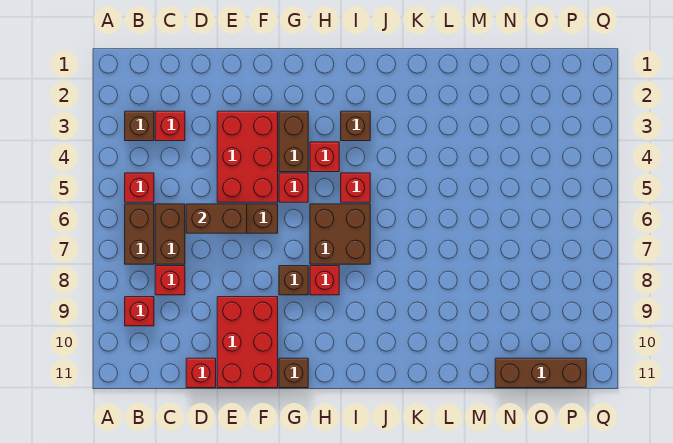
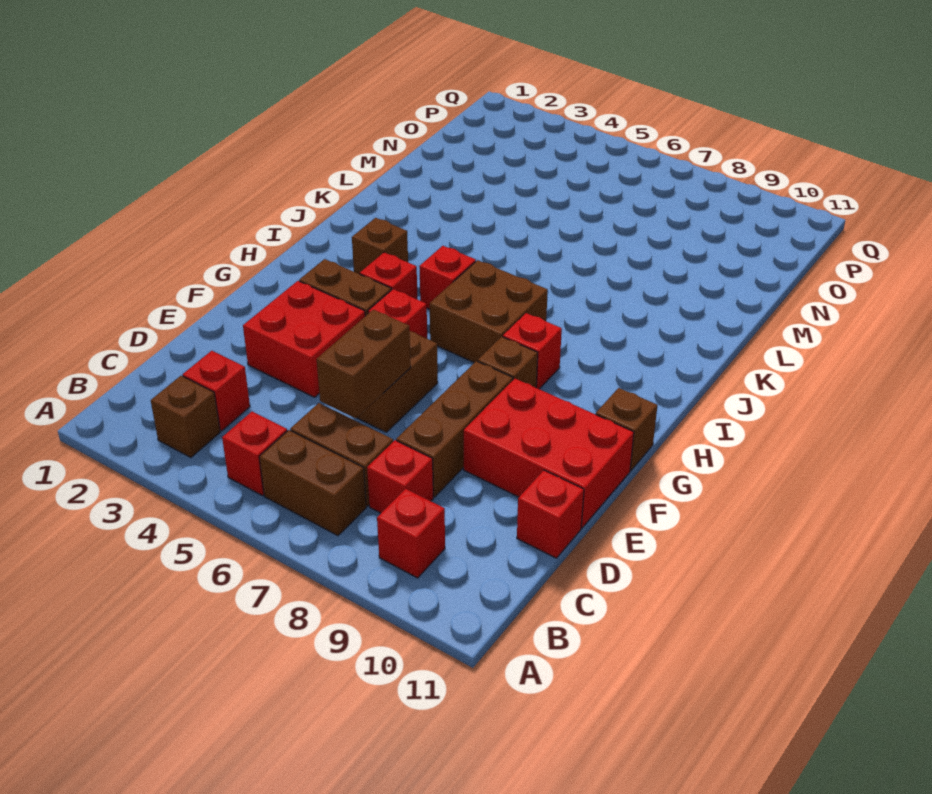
red brick E3:F5 level 1 -> red brick E3:F4 level 1
brown brick N11:P11 level 1 -> brown brick D8:F8 level 1

